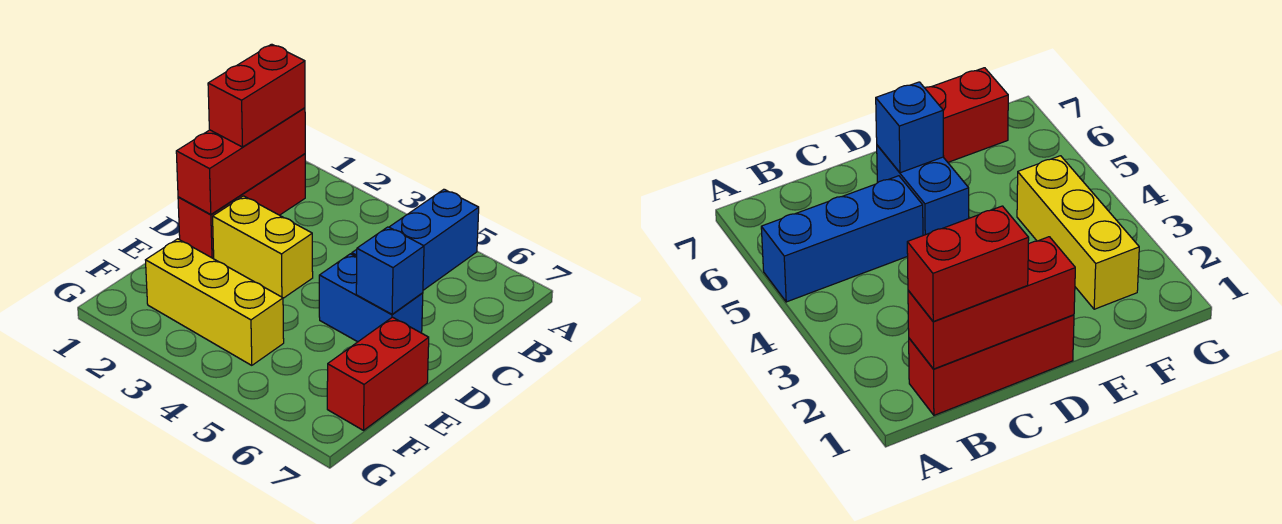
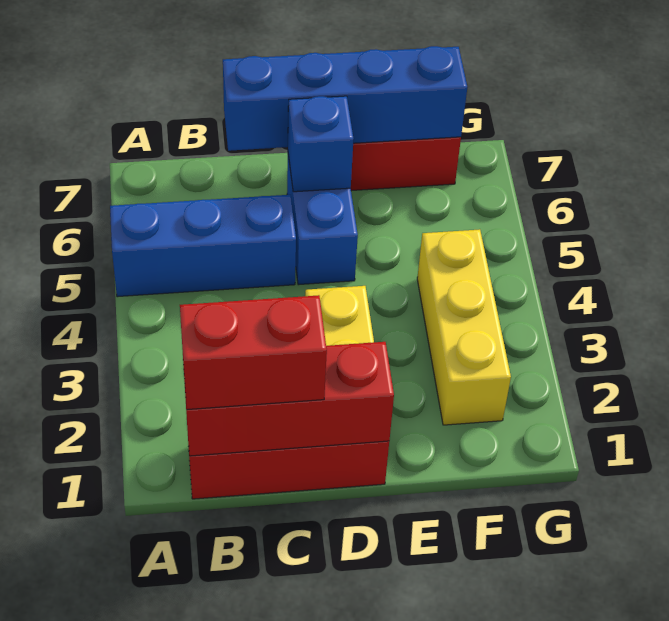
none -> blue brick C7:F7 level 2

